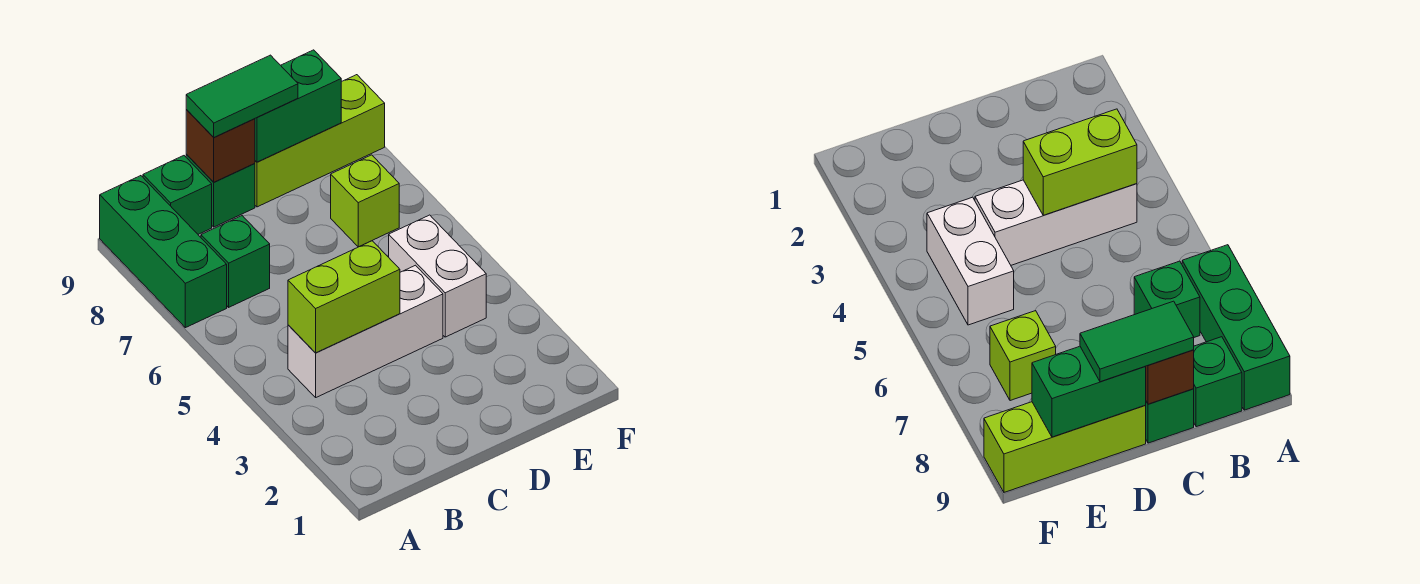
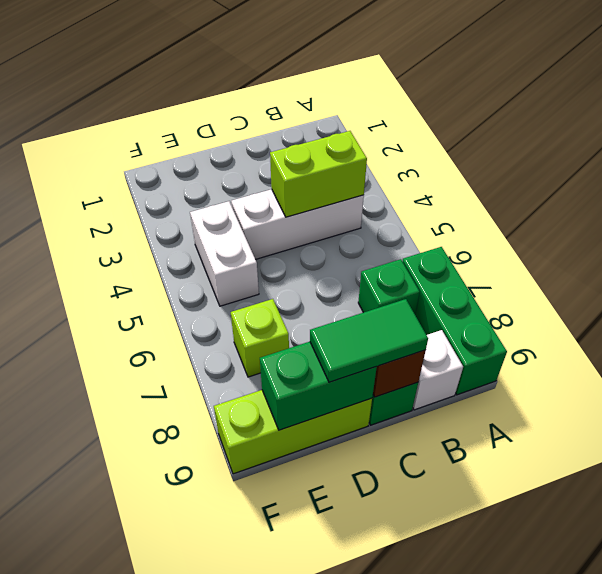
green brick B9 level 1 -> white brick B9 level 1

